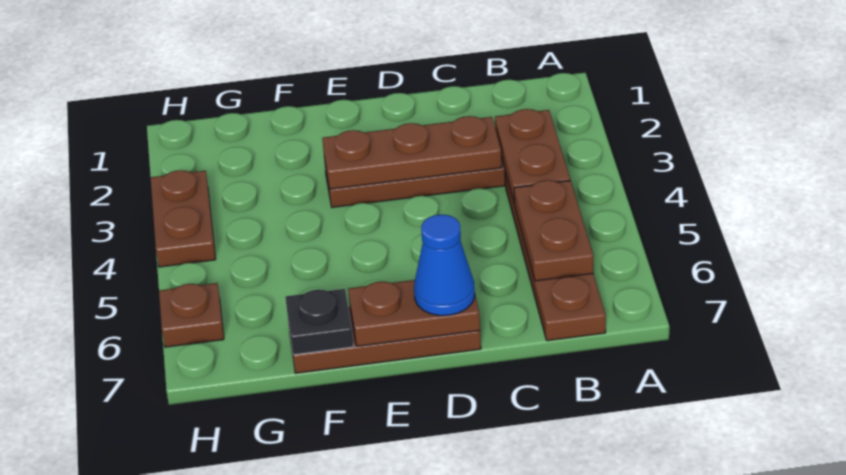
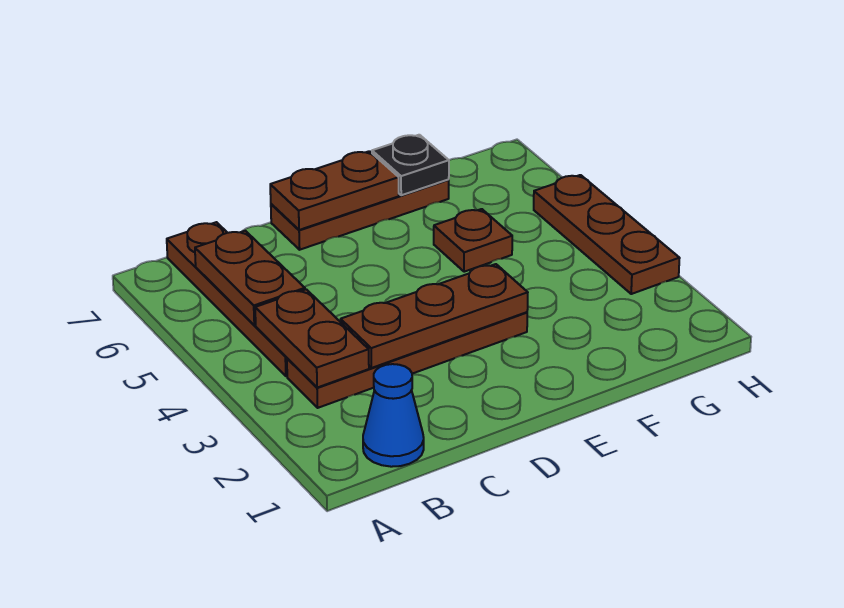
blue cone D7 level 3 -> blue cone B1 level 1
brown plate H3:H4 level 1 -> brown plate H3:H5 level 1
brown plate H6 level 1 -> brown plate F5 level 1

